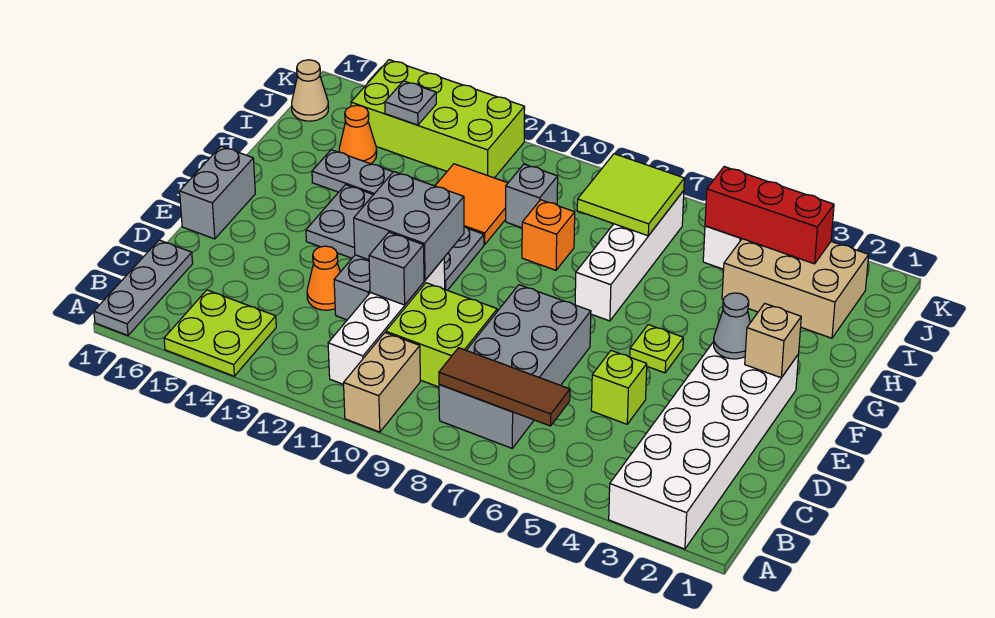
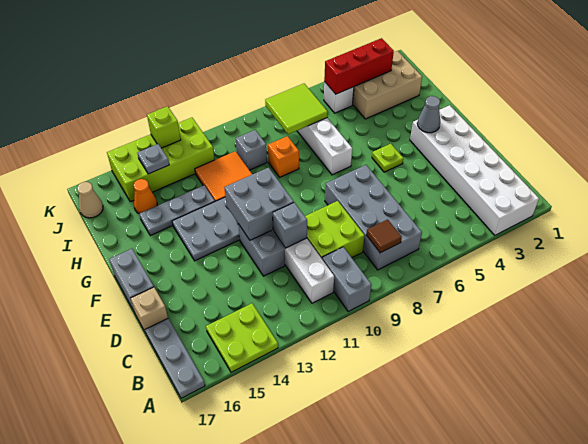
tan brick A10:B10 level 1 -> grey brick A10:B10 level 1
brown tile B6:B8 level 2 -> brown tile B8 level 2
lime brick D5 level 1 -> lime brick K13 level 2
orange cone D13 level 1 -> none
tan brick F2 level 2 -> tan brick D17 level 1

